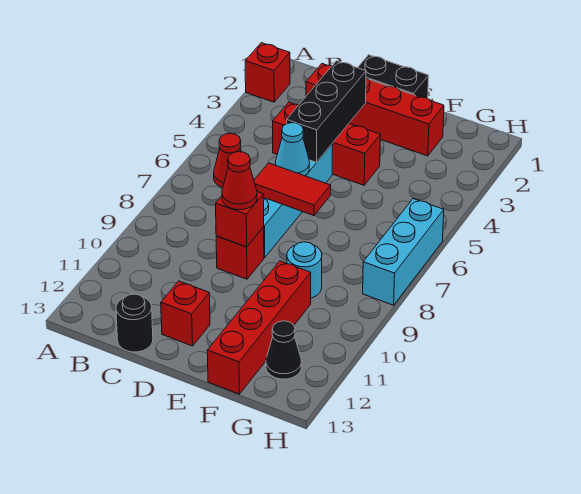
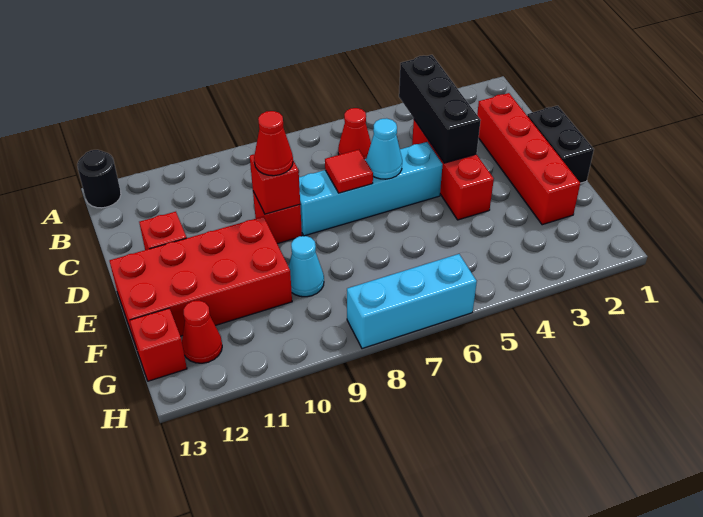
red brick A2 level 1 -> red brick G13 level 1
black round brick C13 level 1 -> black round brick A13 level 1
black brick D3:D5 level 2 -> black brick B4:D4 level 2
red tile D7:E7 level 2 -> red tile D7 level 2
cyan round brick F9 level 1 -> cyan cone F9 level 1
red brick F10:F13 level 1 -> red brick E10:F13 level 1
black cone G12 level 1 -> red cone G12 level 1

